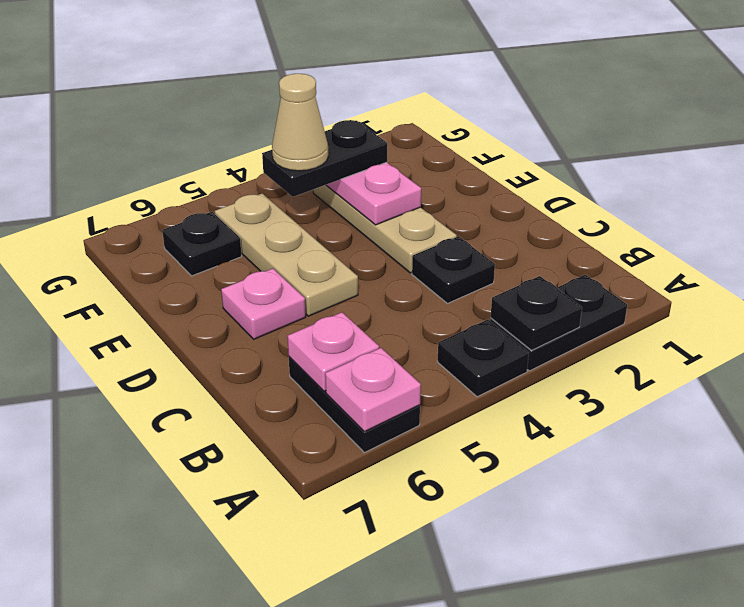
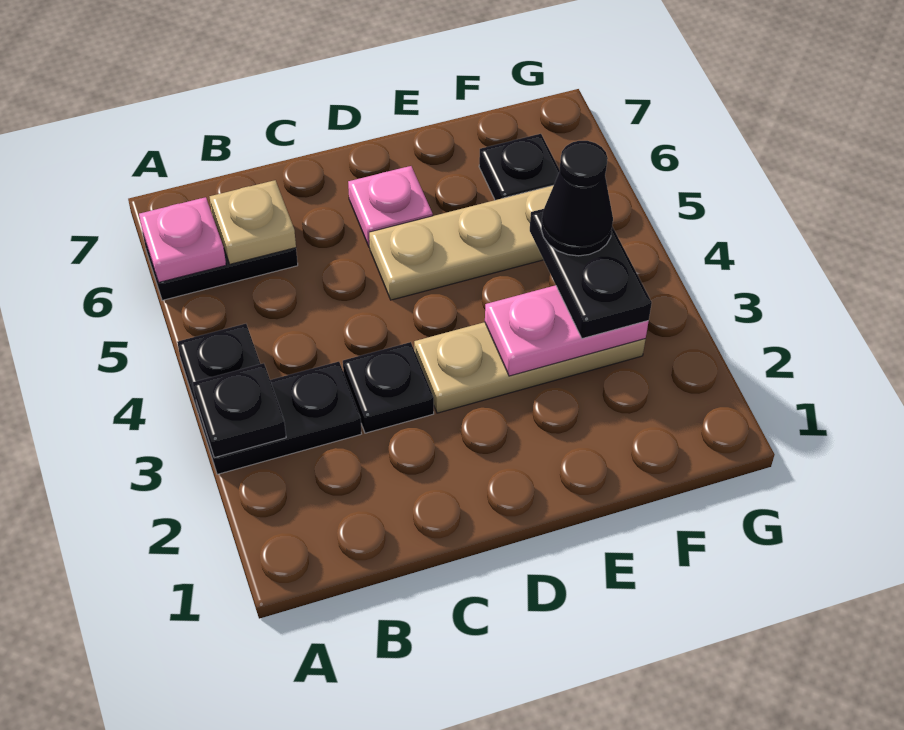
black plate A2:A3 level 1 -> black plate A3:B3 level 1
pink plate B6 level 2 -> tan plate B6 level 2
tan cone F4 level 4 -> black cone F4 level 4

